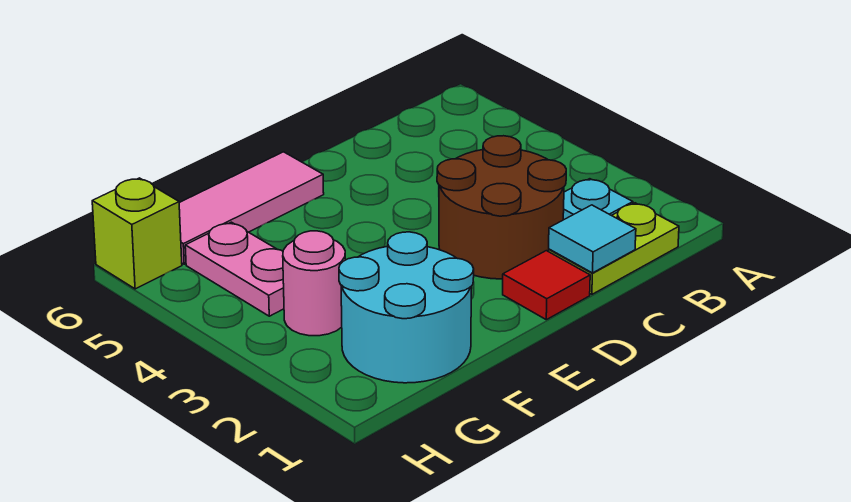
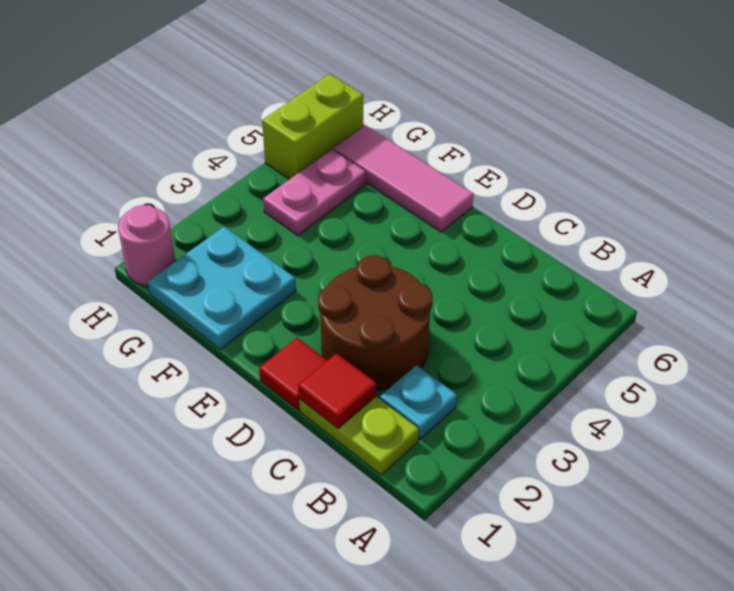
cyan tile C1 level 2 -> red tile C1 level 2
cyan round brick F1:G2 level 1 -> cyan plate F1:G2 level 1
pink round brick G3 level 1 -> pink round brick H1 level 1
lime brick H6 level 1 -> lime brick H5:H6 level 1

